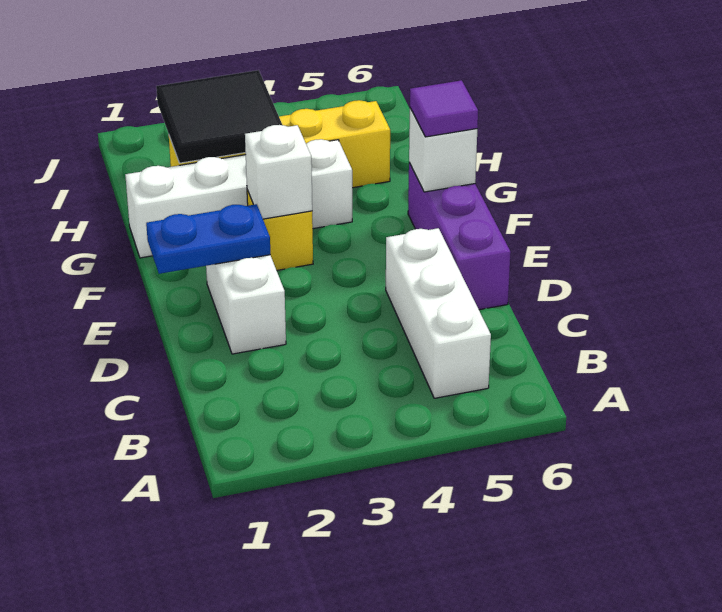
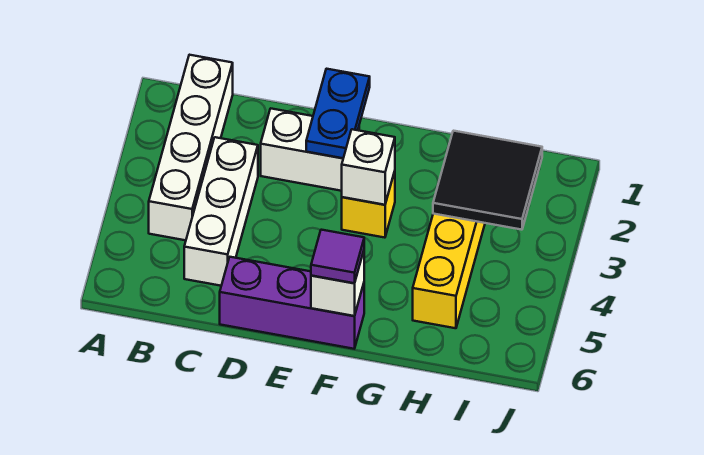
white brick B5:D5 level 1 -> white brick C3:C5 level 1
white brick G1:G4 level 1 -> white brick B1:B4 level 1

